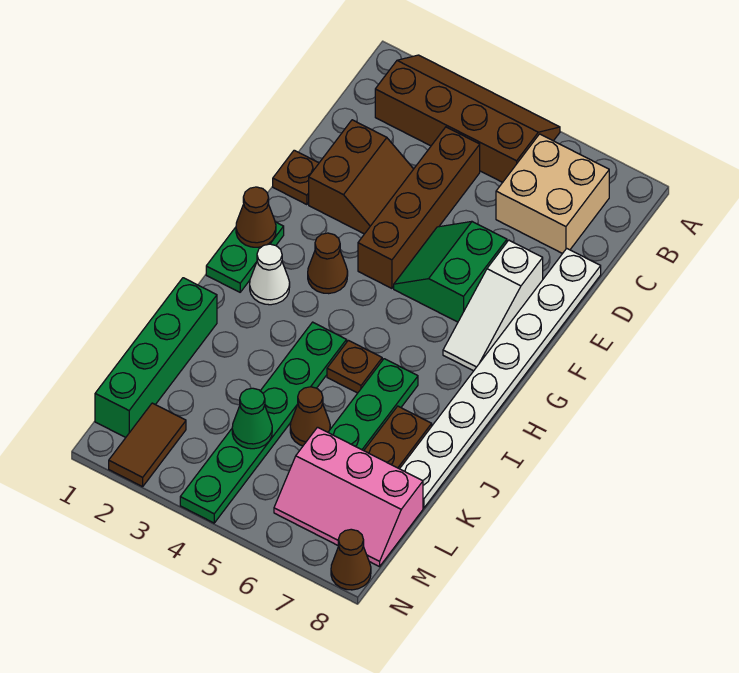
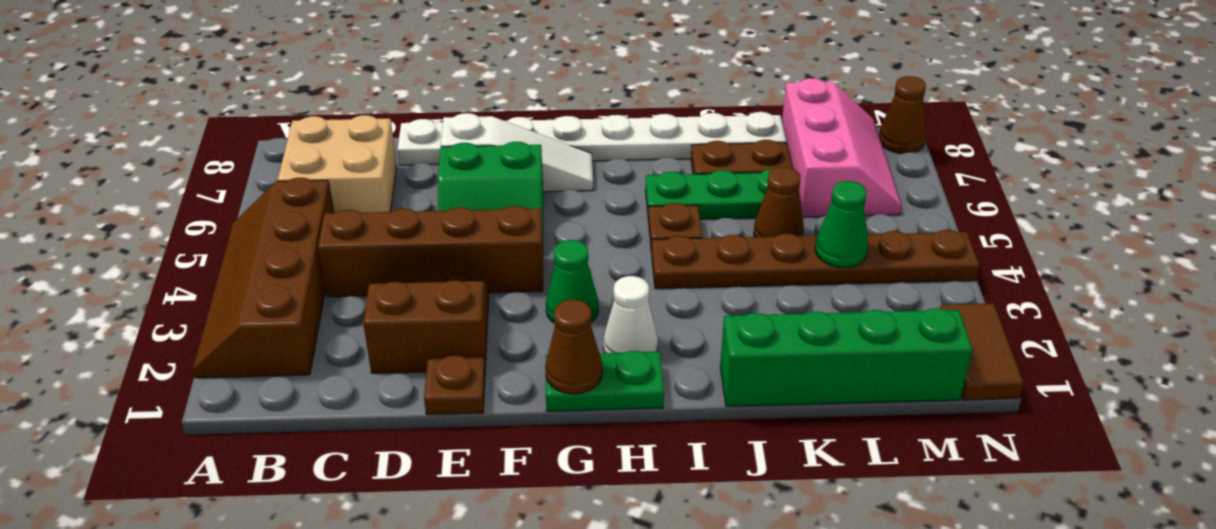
brown cone G3 level 1 -> green cone G3 level 1
green plate I4:N4 level 1 -> brown plate I4:N4 level 1
brown tile M2:N2 level 1 -> brown tile N1:N2 level 1

